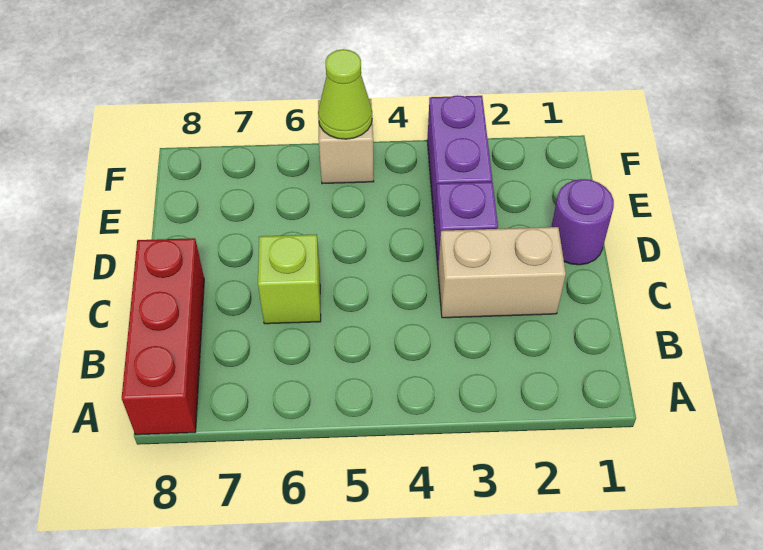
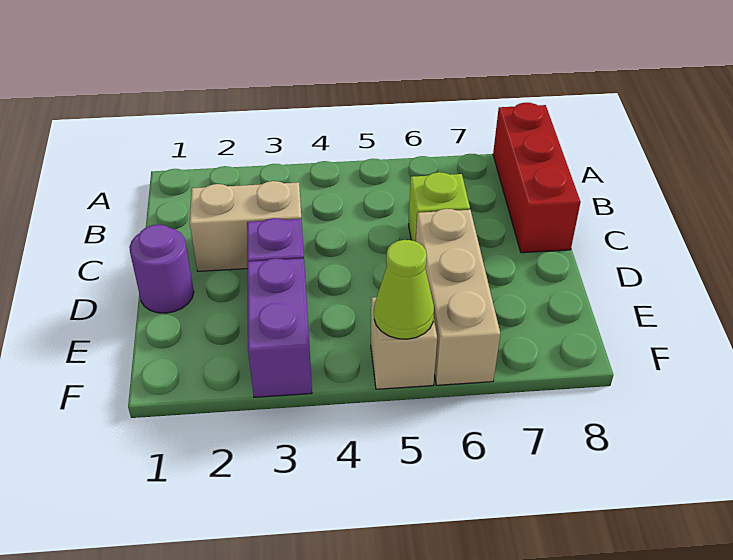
none -> tan brick D6:F6 level 1

